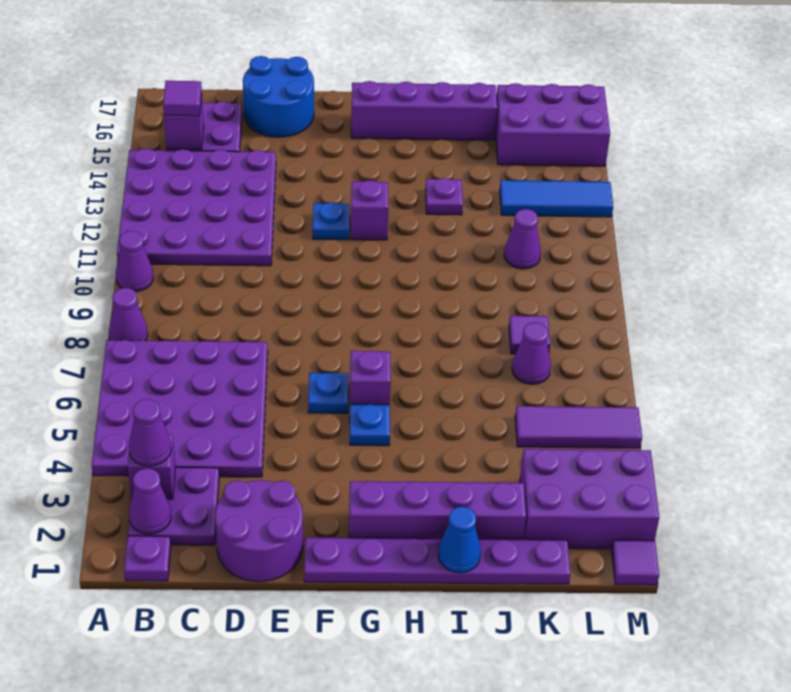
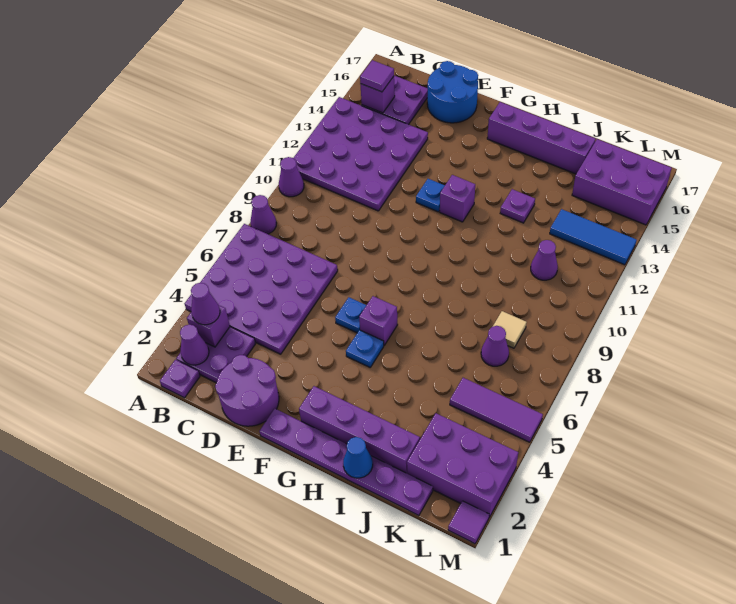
purple tile K8 level 1 -> tan tile K8 level 1

